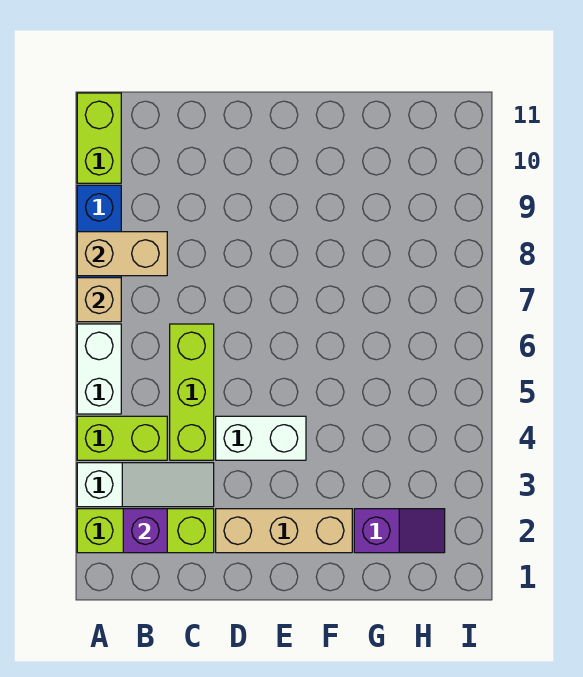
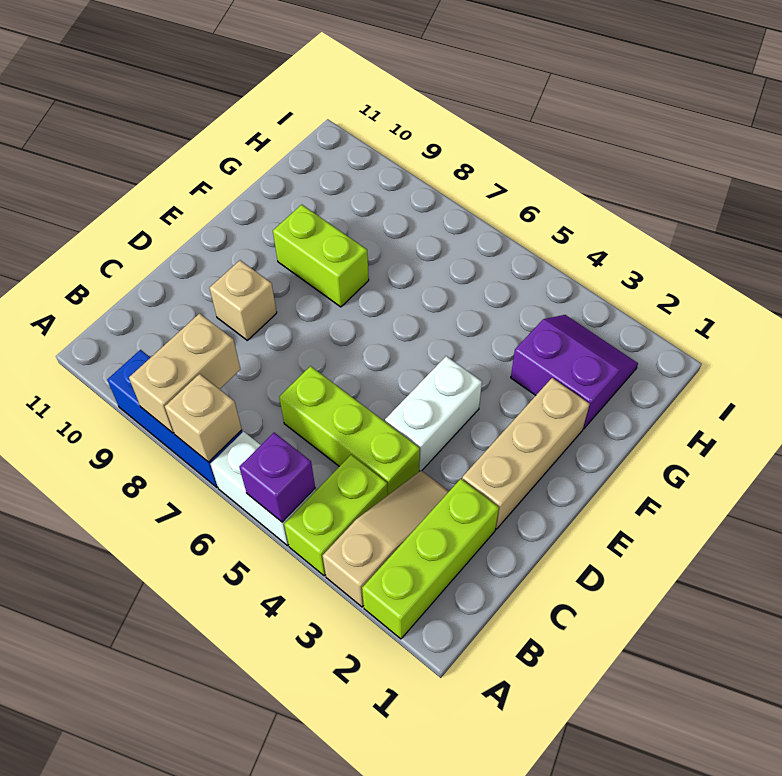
white slope A3:C3 level 1 top A -> tan slope A3:C3 level 1 top A
lime brick A10:A11 level 1 -> lime brick F8:F9 level 1
purple brick B2 level 2 -> purple brick A5 level 2
none -> tan brick D9 level 1
purple slope G2:H2 level 1 top G -> purple slope G2:H3 level 1 top G

